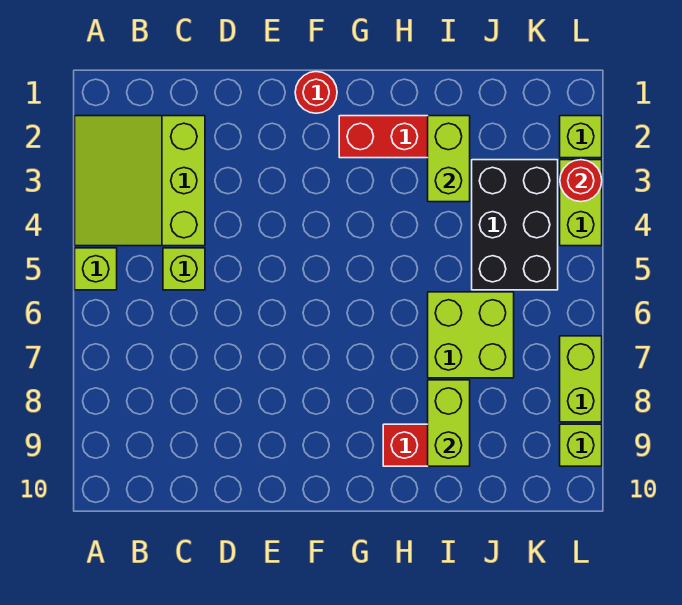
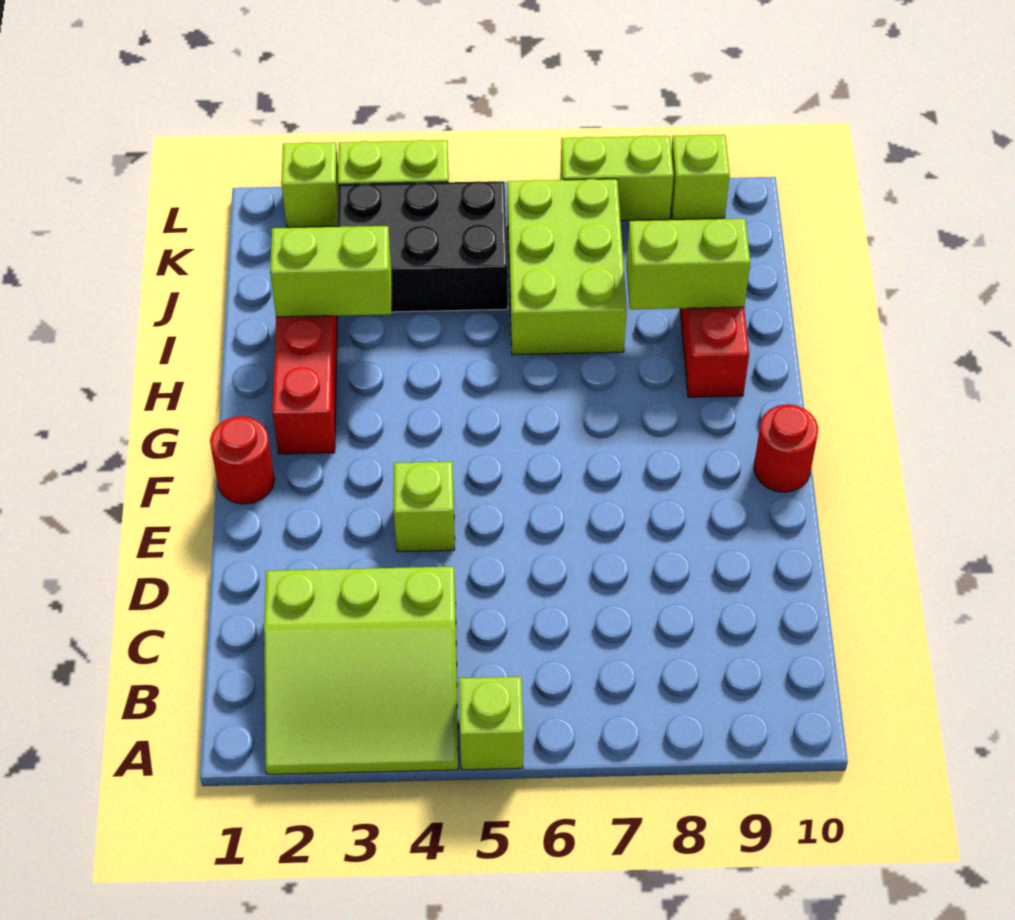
lime brick C5 level 1 -> lime brick E4 level 1
lime brick I6:J7 level 1 -> lime brick I6:K7 level 1
red round brick L3 level 2 -> red round brick F10 level 1

